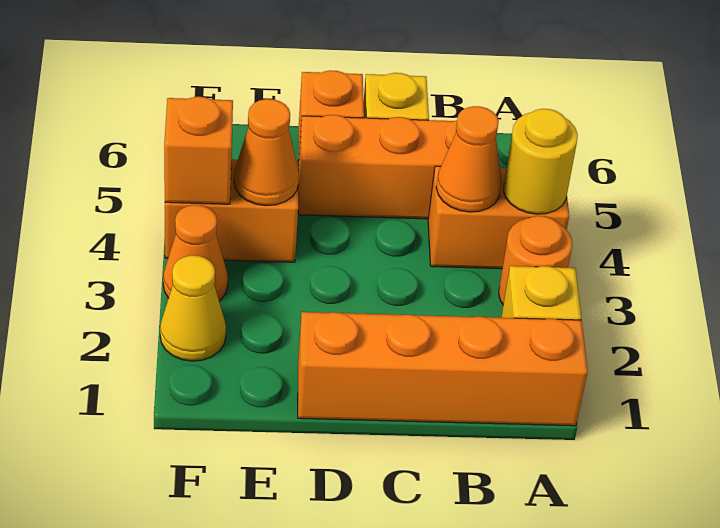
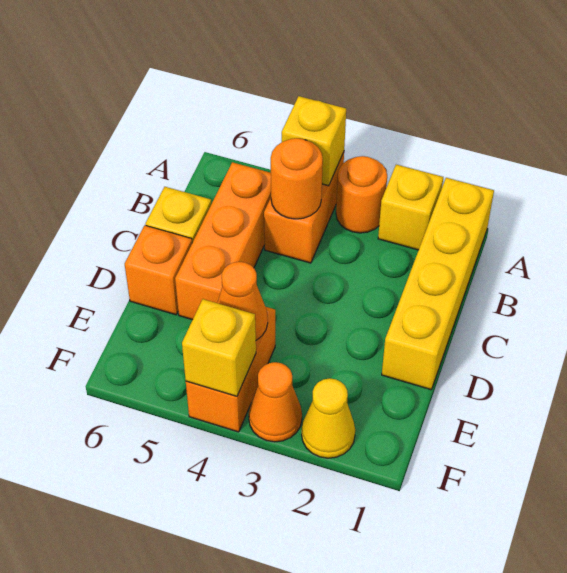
orange brick A1:D1 level 1 -> yellow brick A1:D1 level 1
yellow round brick A4 level 2 -> yellow brick A4 level 2
orange cone B4 level 2 -> orange round brick B4 level 2
orange brick F4 level 2 -> yellow brick F4 level 2

